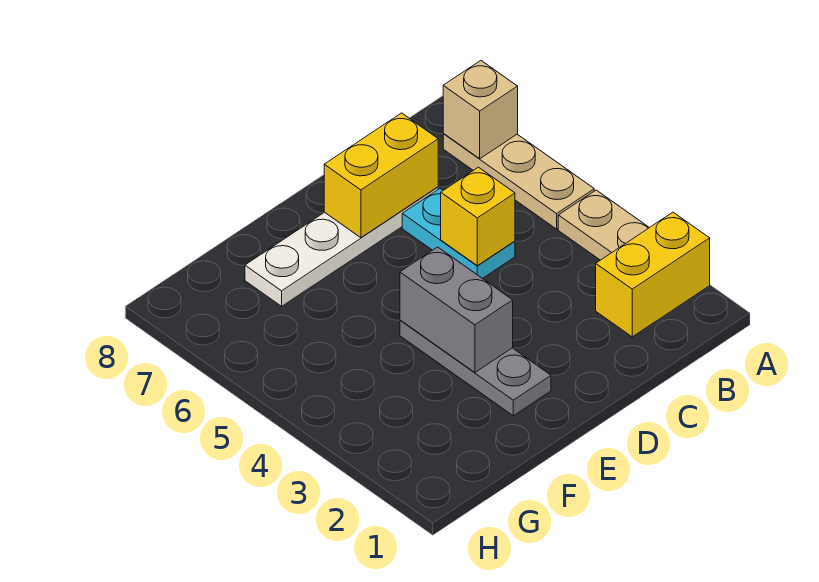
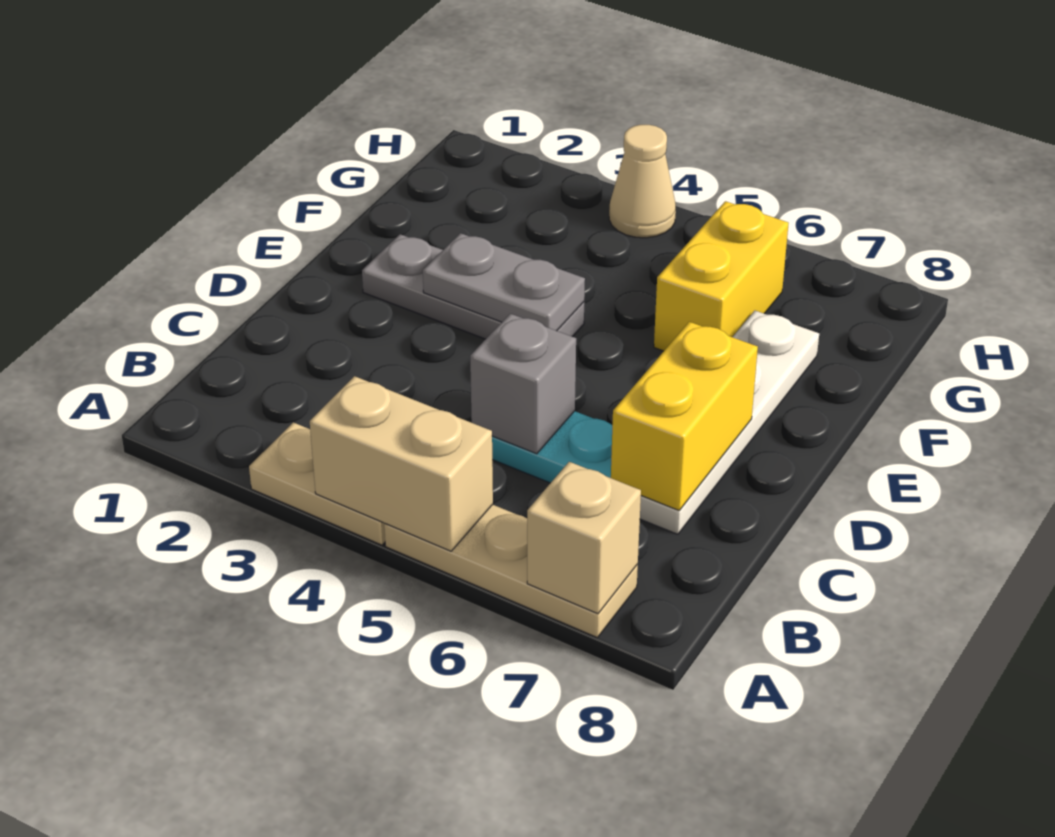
yellow brick A2:B2 level 1 -> yellow brick F6:G6 level 1
none -> tan brick A4:A5 level 2
yellow brick C5 level 2 -> grey brick C5 level 2
grey brick E3:E4 level 2 -> grey plate E3:E4 level 2
none -> tan cone H4 level 1

